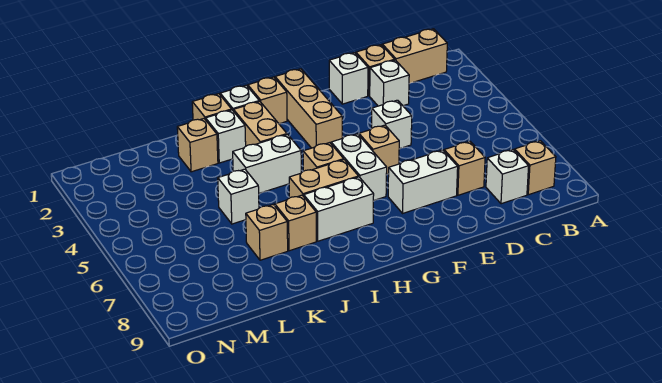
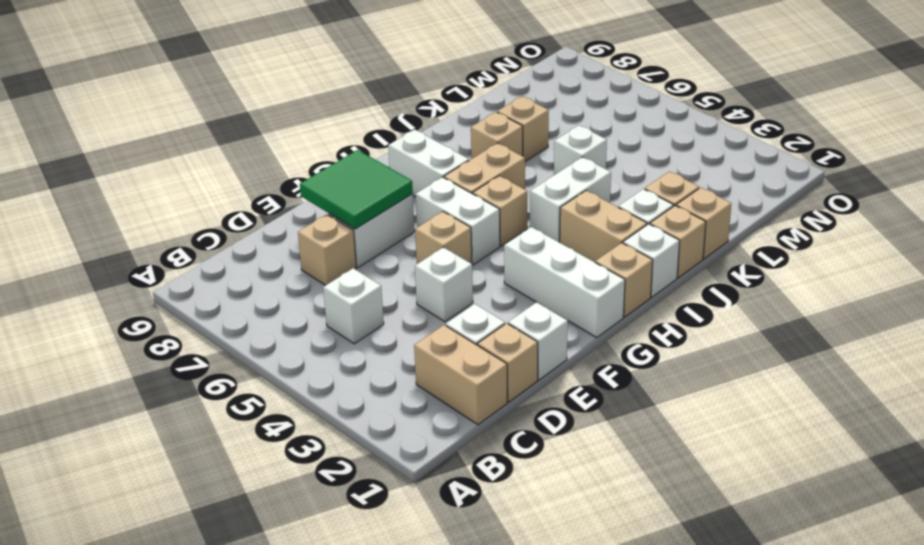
tan brick B1:C1 level 1 -> tan brick C1:C2 level 1
tan brick B8 level 1 -> tan brick K1 level 1
white brick C8 level 1 -> white brick C5 level 1
none -> green tile E7:F8 level 2
tan brick G1:G3 level 1 -> white brick G1:G3 level 1
white brick H7:I7 level 1 -> white brick H7:H8 level 1

